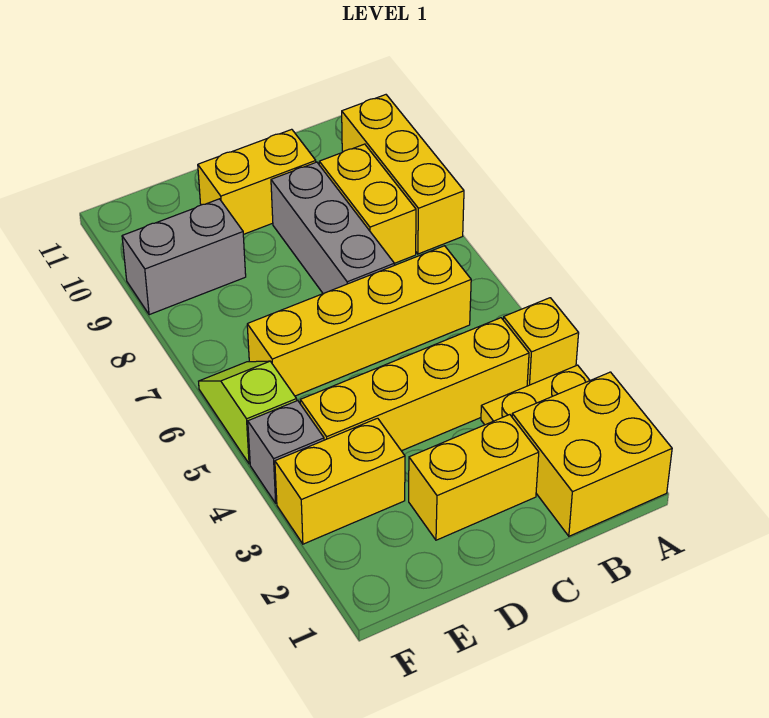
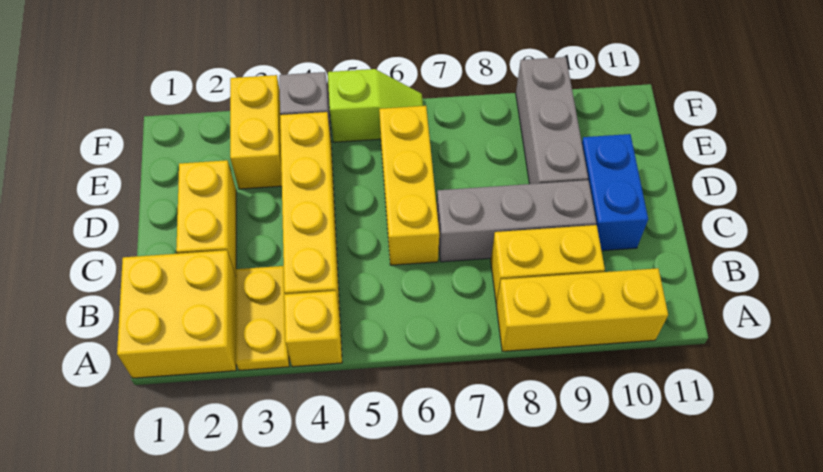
yellow brick B6:E6 level 1 -> yellow brick C6:E6 level 1
yellow brick C10:D10 level 1 -> blue brick C10:D10 level 1
grey brick E9:F9 level 1 -> grey brick D9:F9 level 1

